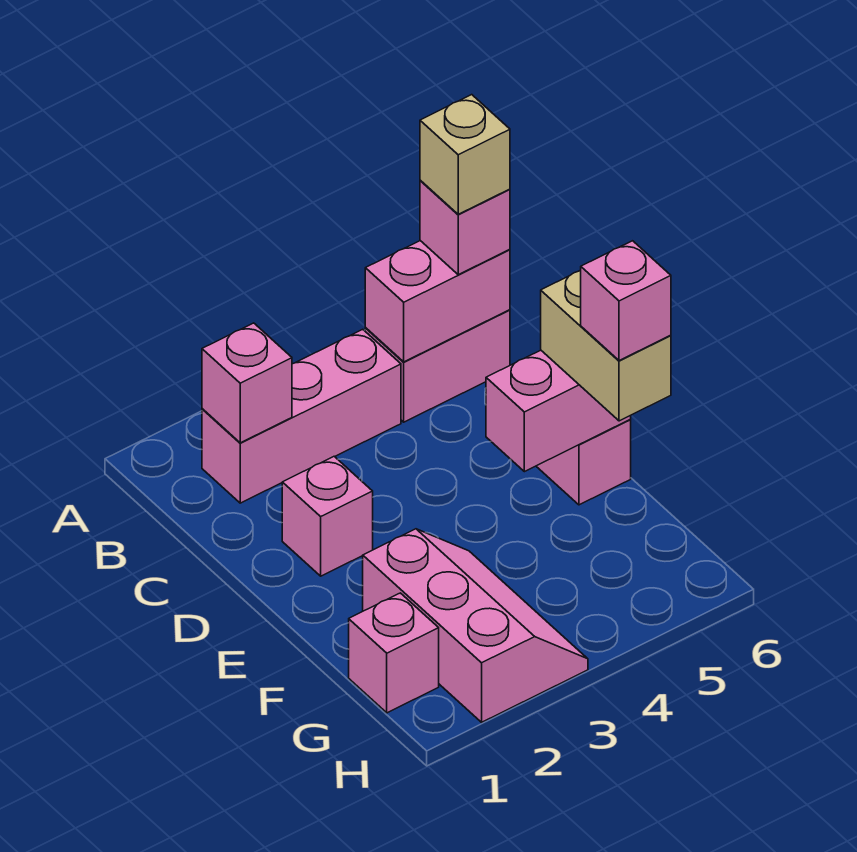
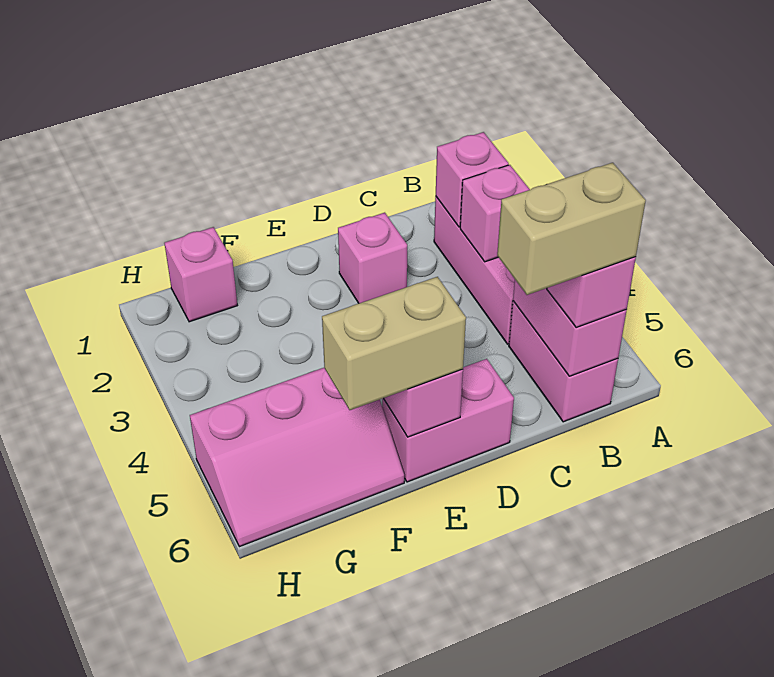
tan brick B6 level 4 -> tan brick B6:C6 level 4
pink slope F2:H3 level 1 top 2 -> pink slope F5:H6 level 1 top 5
pink brick F6 level 4 -> pink brick B3 level 2

